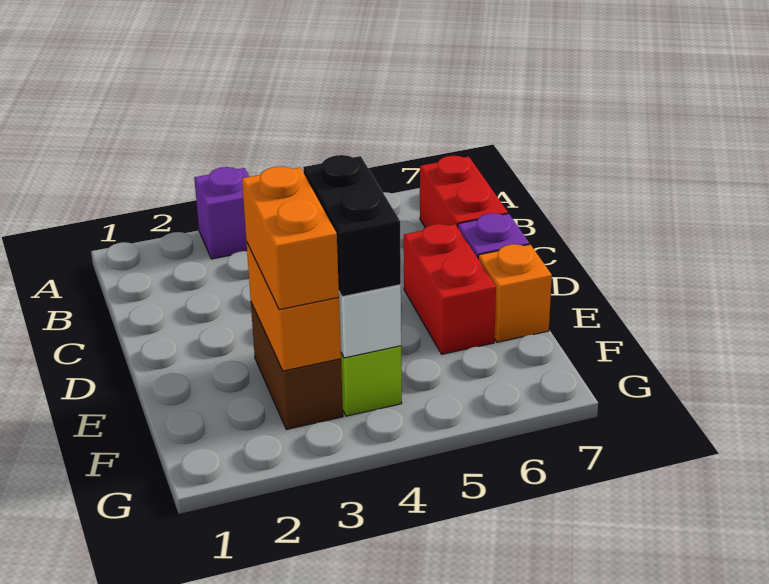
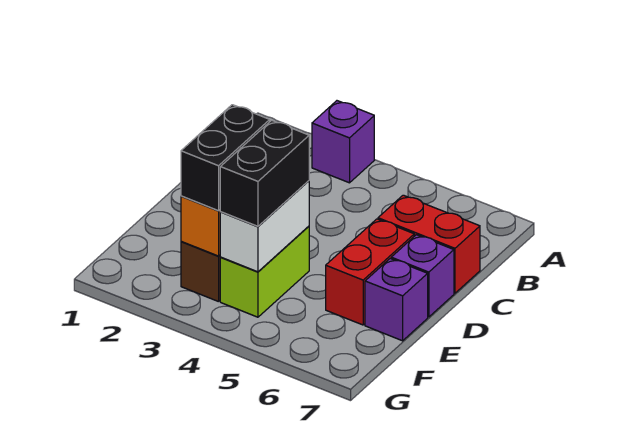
red brick B7:C7 level 1 -> red brick C6:C7 level 1
orange brick E3:F3 level 3 -> black brick E3:F3 level 3
orange brick E7 level 1 -> purple brick E7 level 1

